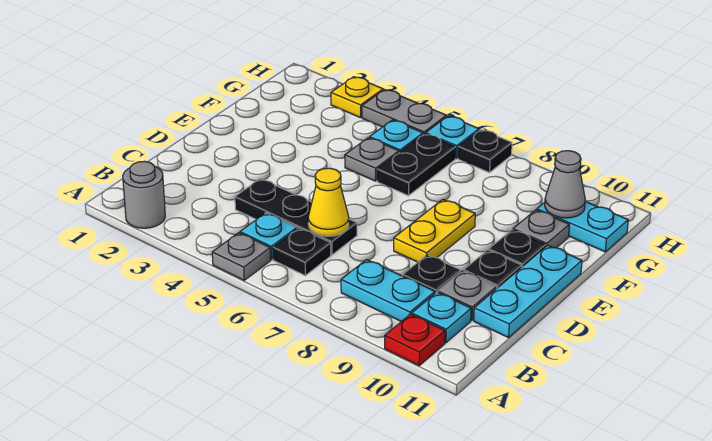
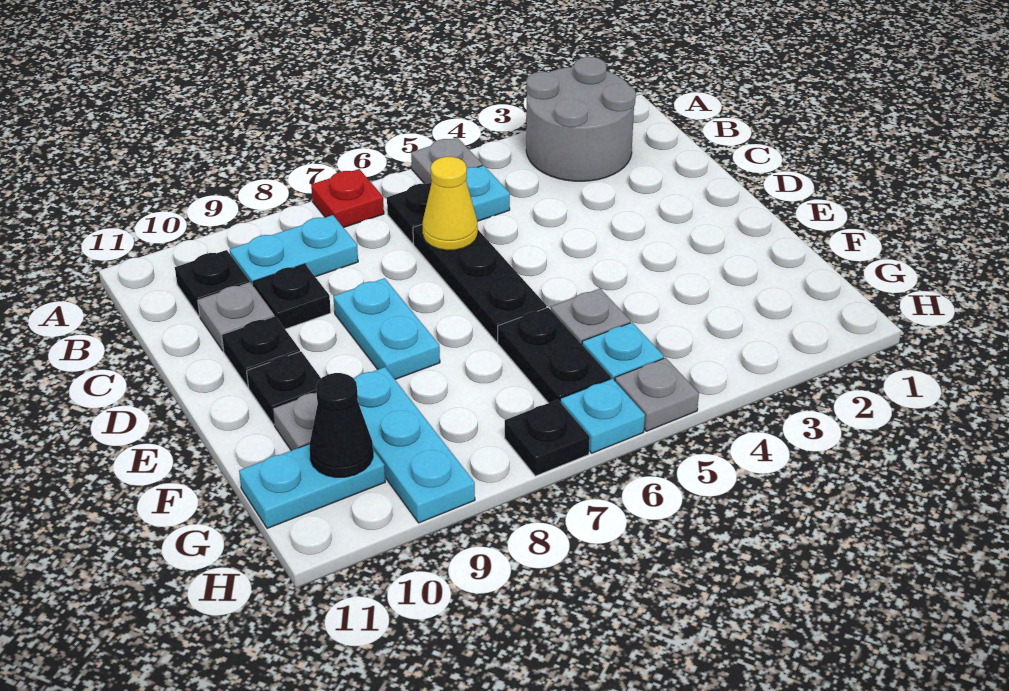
grey round brick A2 level 1 -> grey round brick A2:B3 level 1
red plate A10 level 1 -> red plate A7 level 1
cyan plate B10 level 1 -> black plate B10 level 1
black plate C4:C6 level 1 -> black plate C6:E6 level 1
cyan plate C11:E11 level 1 -> cyan plate F9:H9 level 1
yellow plate D8:E8 level 1 -> cyan plate D8:E8 level 1
grey cone G10 level 2 -> black cone G10 level 2
yellow plate H3 level 1 -> none
grey plate H4:H5 level 1 -> grey plate H5 level 1

